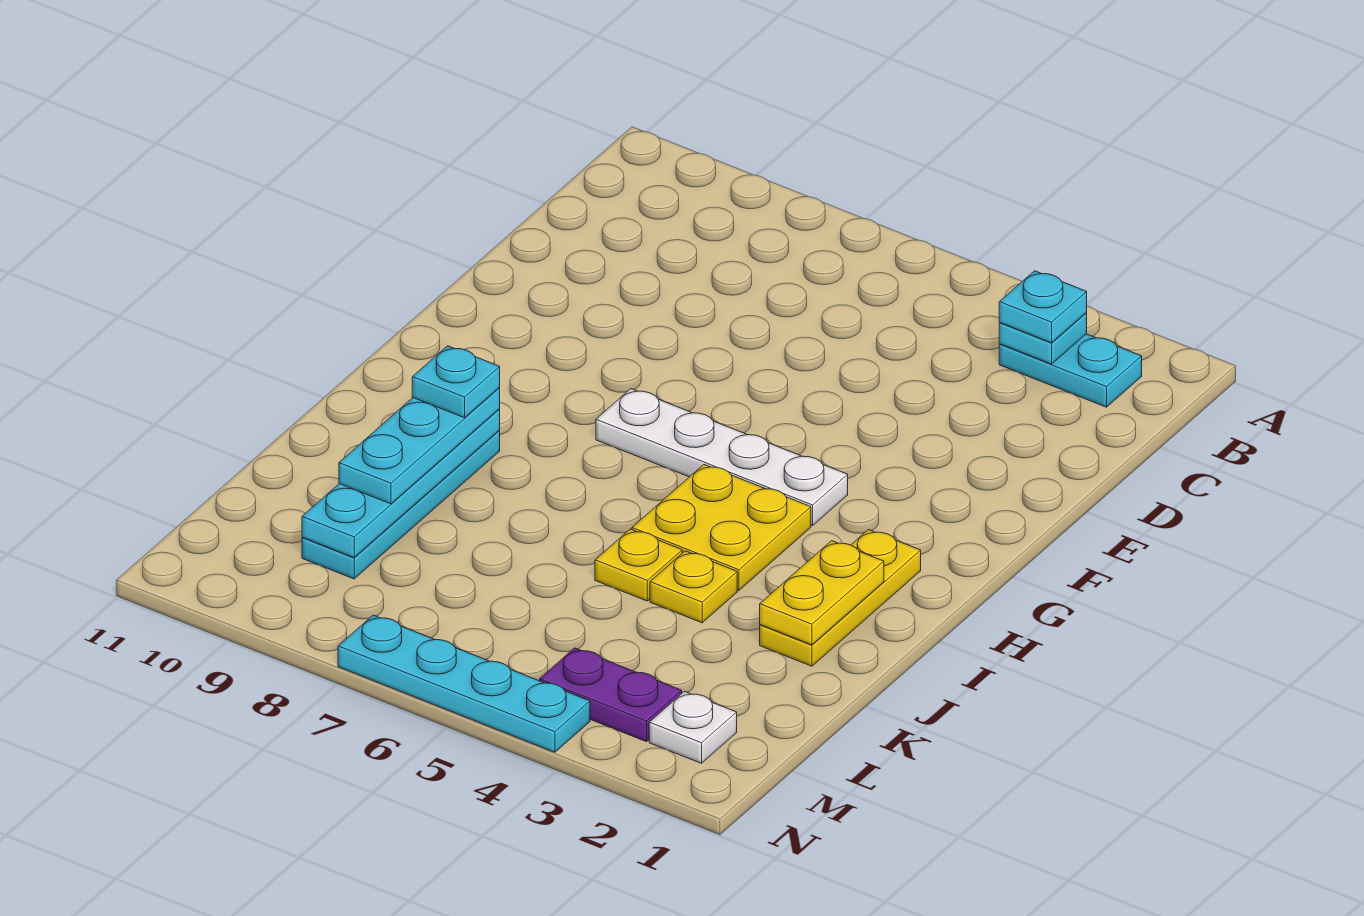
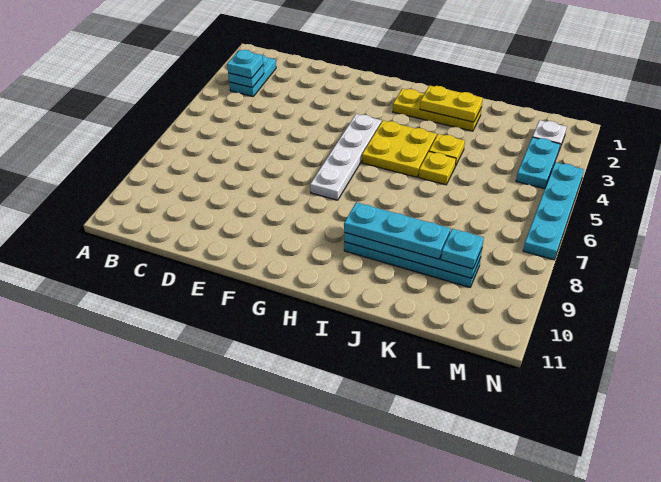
cyan plate I9 level 4 -> cyan plate L9 level 3
purple plate M3:M4 level 1 -> cyan plate M3:M4 level 1

